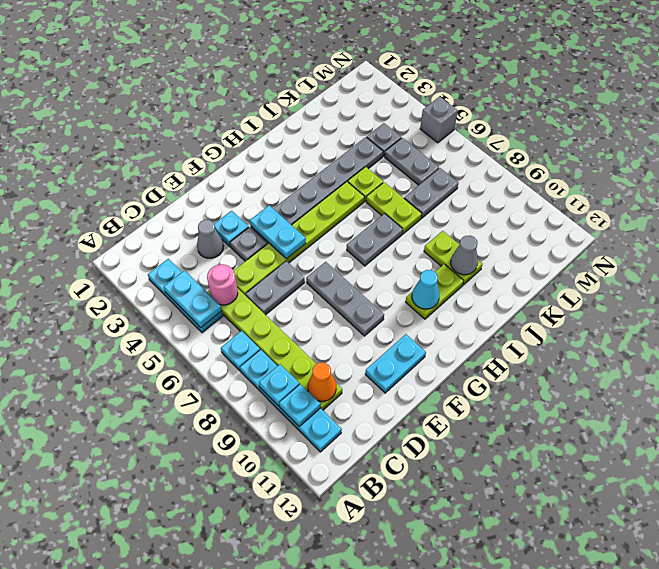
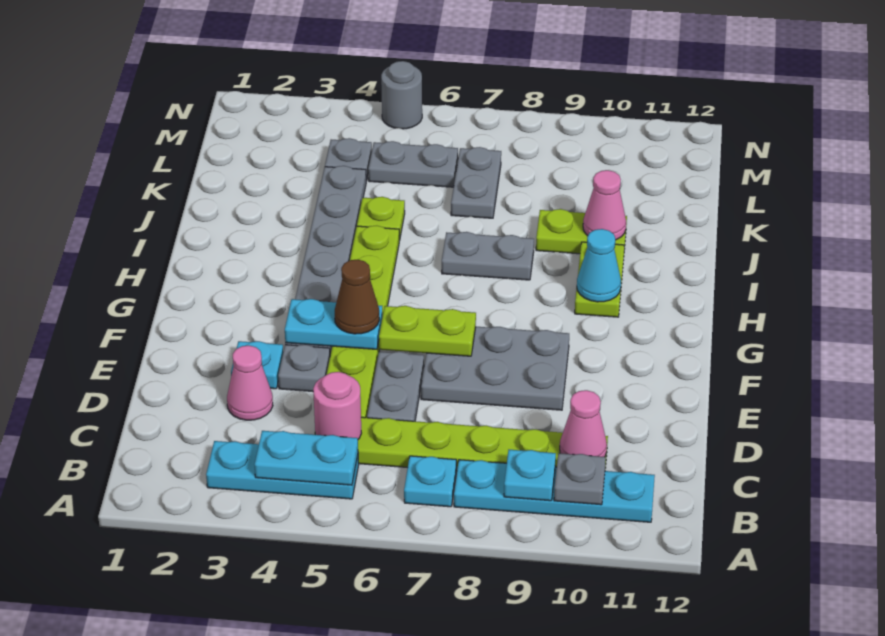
cyan plate B10 level 2 -> grey plate B10 level 2
orange cone C10 level 2 -> pink cone C10 level 2
grey cone D3 level 1 -> pink cone D3 level 1
cyan plate E11:F11 level 1 -> none
none -> brown cone F5 level 3
grey plate F7:F9 level 1 -> grey plate E7:F9 level 1
grey plate H7:I7 level 1 -> grey plate I7:I8 level 1
lime plate J6:J7 level 1 -> lime plate F6:F7 level 2
grey cone J10 level 2 -> pink cone J10 level 2
grey brick N5 level 1 -> grey round brick N5 level 1

